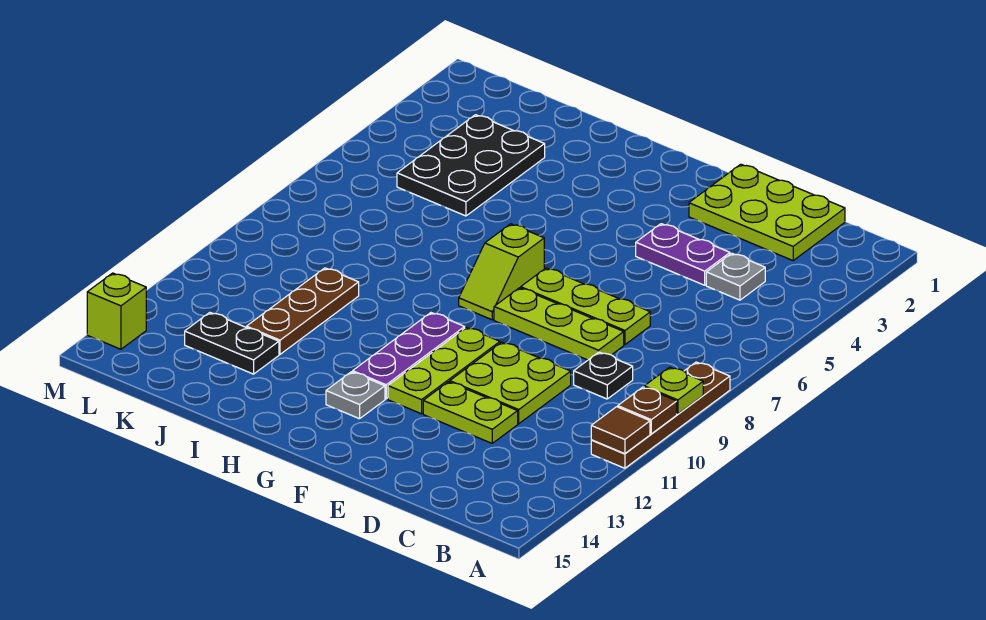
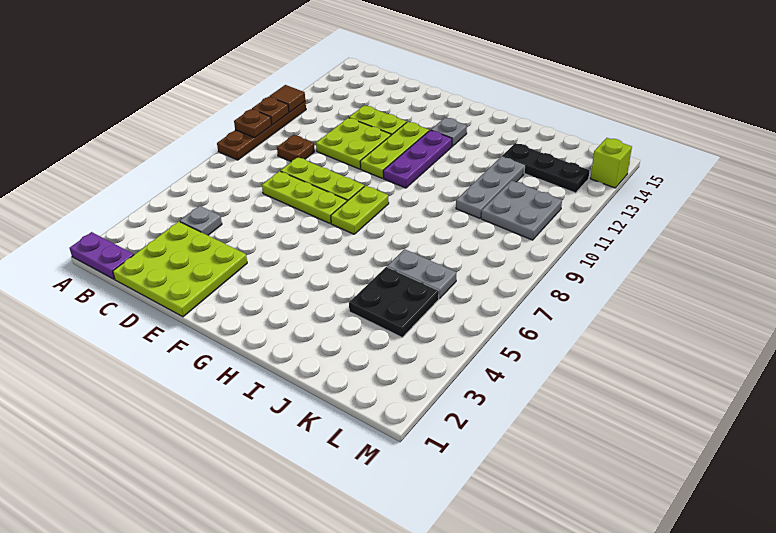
lime plate A9 level 2 -> brown plate A9 level 2
lime plate C1:E2 level 1 -> lime plate C1:E3 level 1
black plate C9 level 1 -> brown plate C9 level 1
purple plate D4:E4 level 1 -> purple plate A1:B1 level 1
lime slope G7:G8 level 1 top 7 -> lime plate G7:G8 level 1
black plate J3:K5 level 1 -> black plate J4:K5 level 1
none -> grey plate J6:K6 level 1
brown plate J10:J12 level 1 -> grey plate J10:J12 level 1
black plate J13:K13 level 1 -> black plate J13:L13 level 1
none -> grey plate K10:L11 level 1

